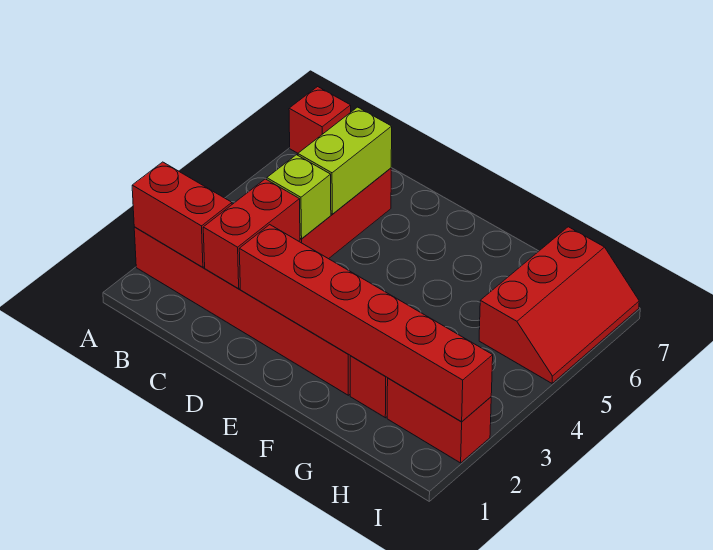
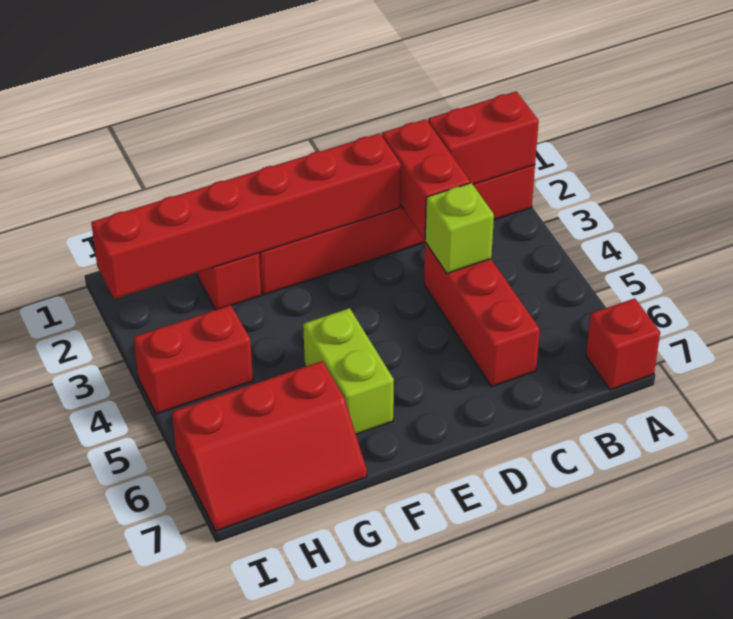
lime brick C5:C6 level 2 -> lime brick F5:F6 level 1
red brick H2:I2 level 1 -> red brick H4:I4 level 1
red slope H5:I7 level 1 top H -> red slope G6:I7 level 1 top 6

